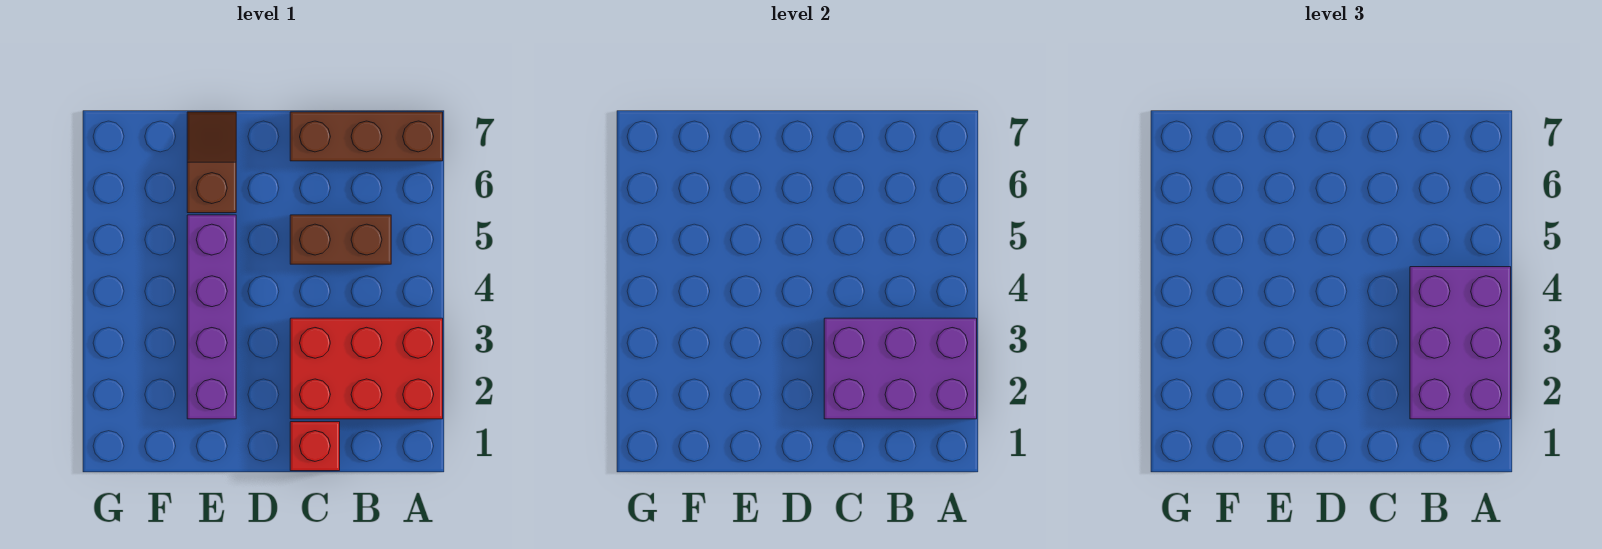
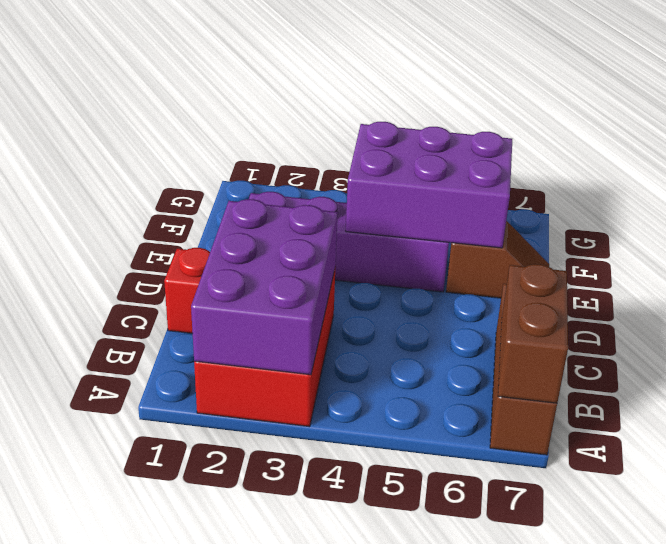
purple brick A2:B4 level 3 -> purple brick E4:F6 level 2
brown brick B5:C5 level 1 -> brown brick A7:B7 level 2

